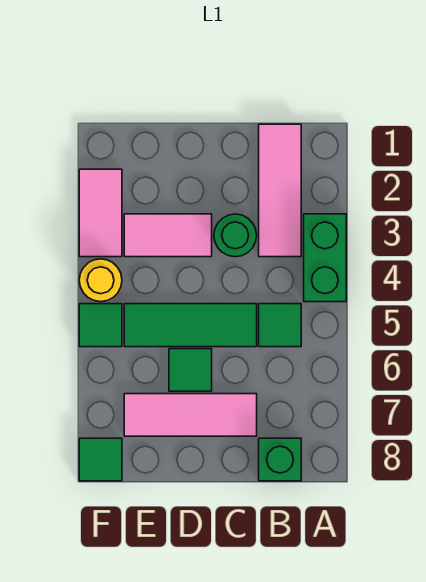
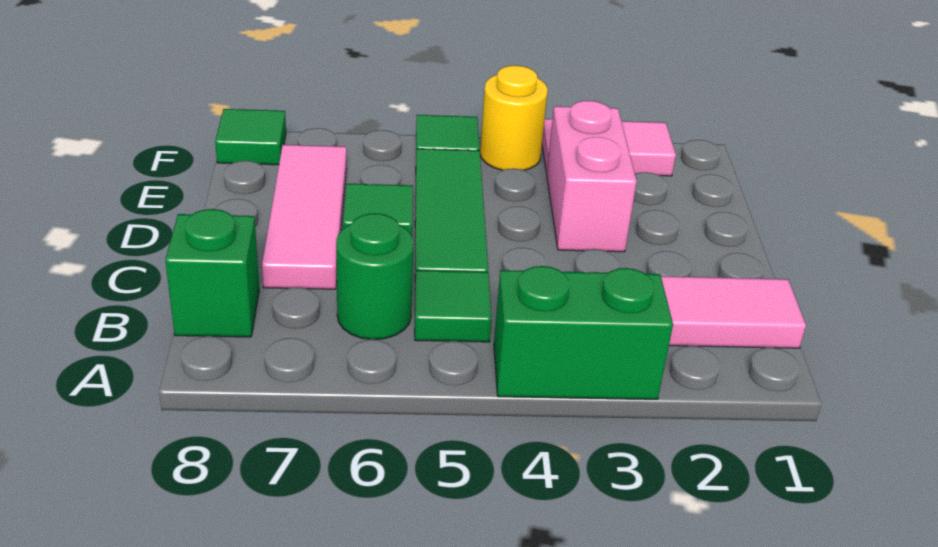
green round brick C3 level 1 -> green round brick B6 level 1
pink tile D3:E3 level 1 -> pink brick D3:E3 level 1

